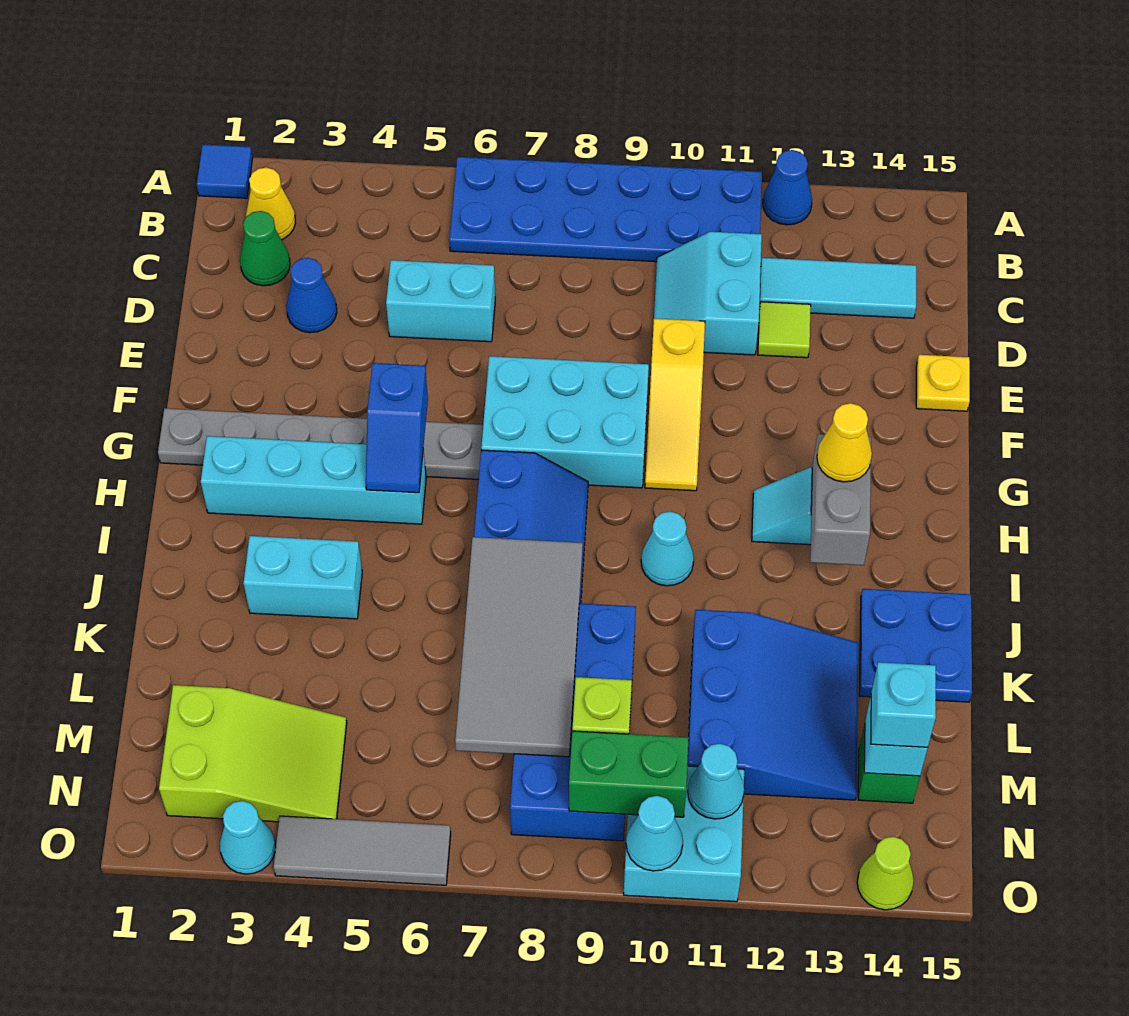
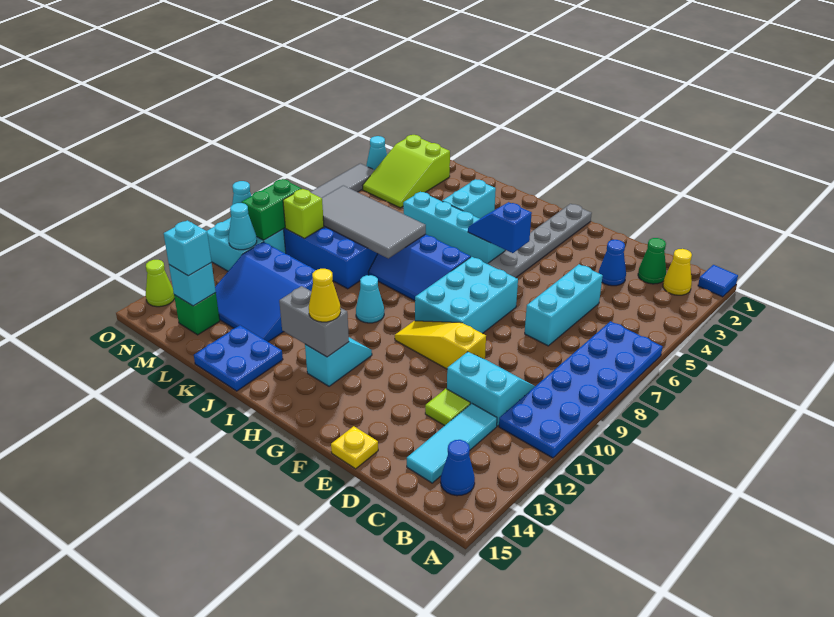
blue cone A12 level 1 -> blue cone B14 level 1
cyan brick D5:D6 level 1 -> cyan brick D5:D7 level 1
cyan brick H2:H5 level 1 -> cyan brick H5:K5 level 1

